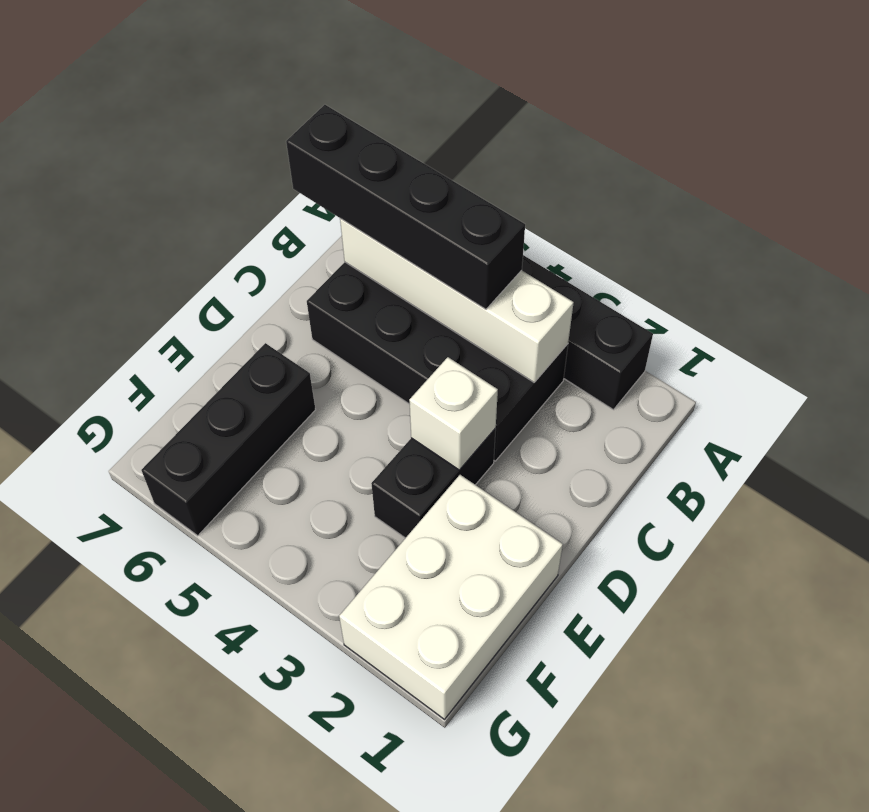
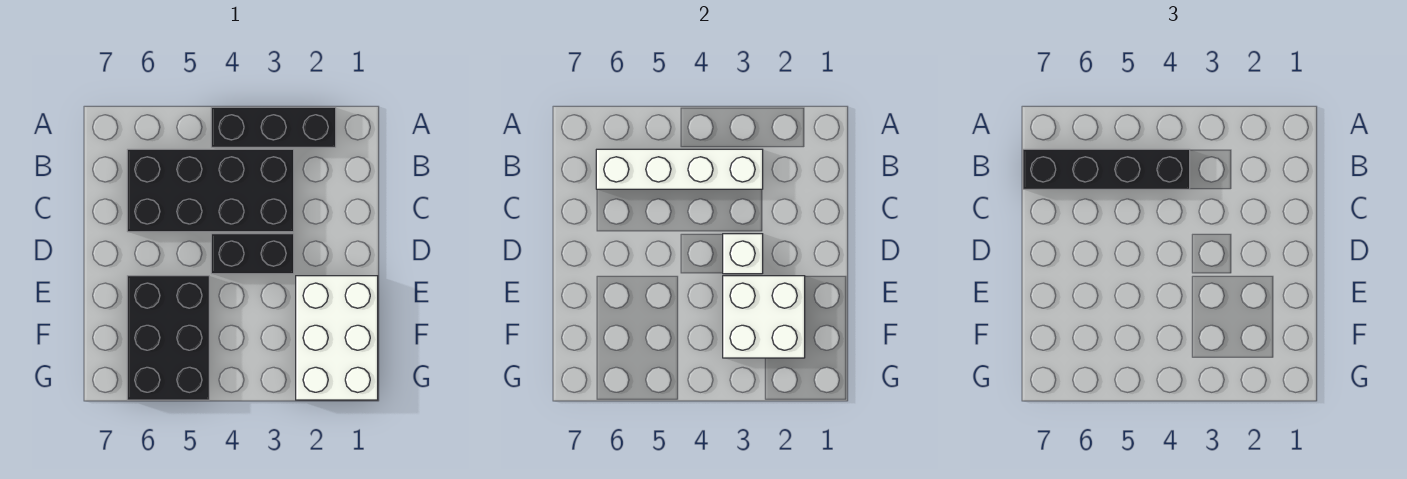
black brick D3:E3 level 1 -> black brick D3:D4 level 1
none -> white brick E2:F3 level 2
black brick E6:G6 level 1 -> black brick E5:G6 level 1

